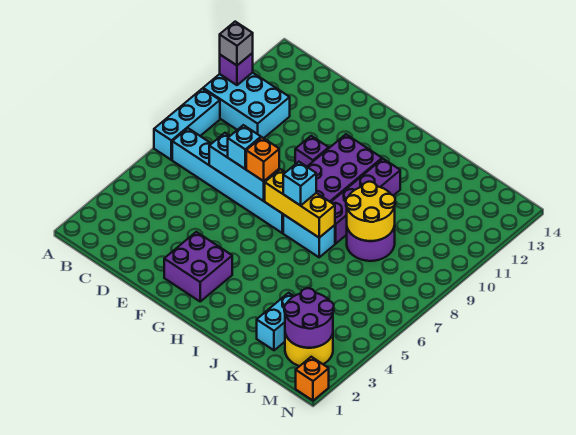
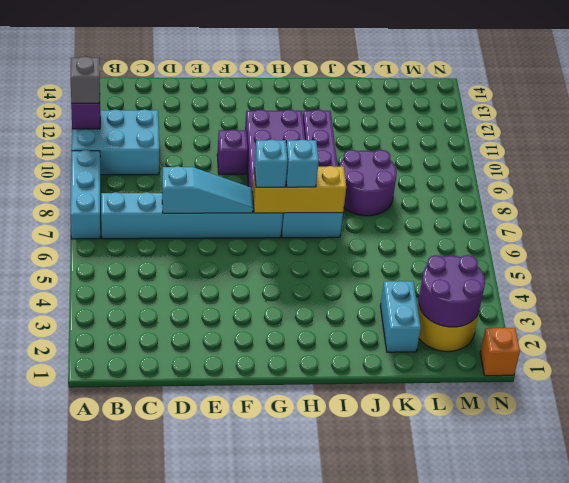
cyan brick D7:F7 level 2 -> cyan slope D7:F7 level 2 top D
cyan brick E7 level 3 -> cyan brick G7 level 3
purple brick F2:G3 level 1 -> none
orange brick F7 level 3 -> none
yellow round brick J8:K9 level 2 -> none

